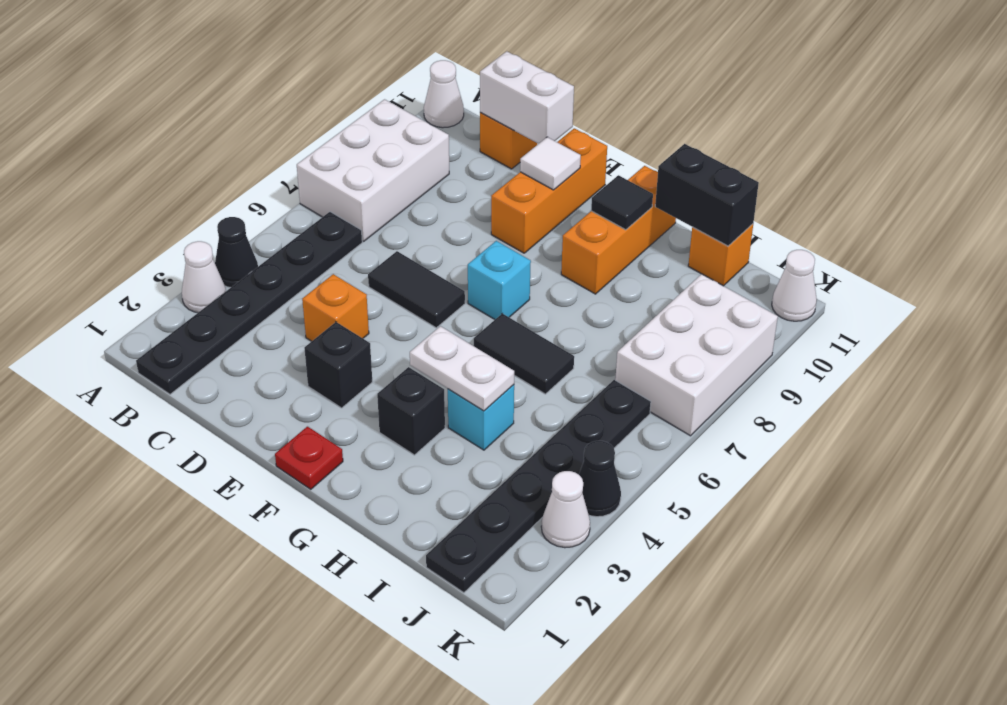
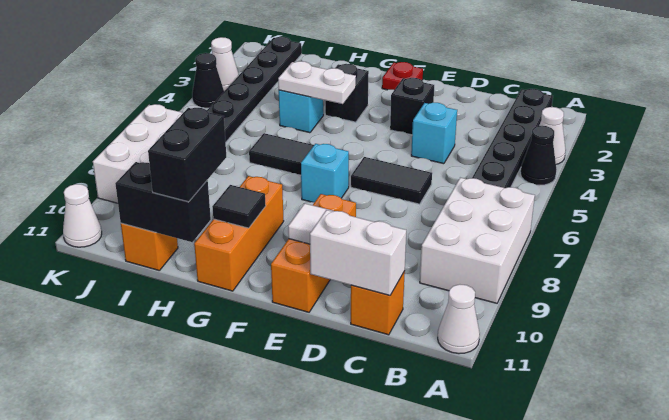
orange brick D4 level 1 -> cyan brick D4 level 1
none -> black brick H10:H11 level 3

